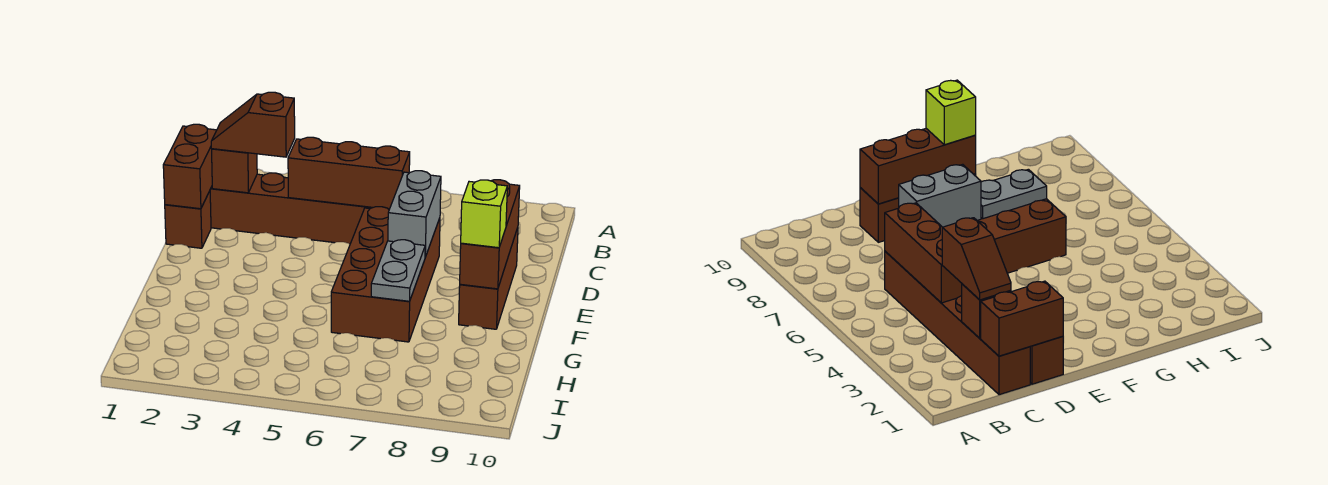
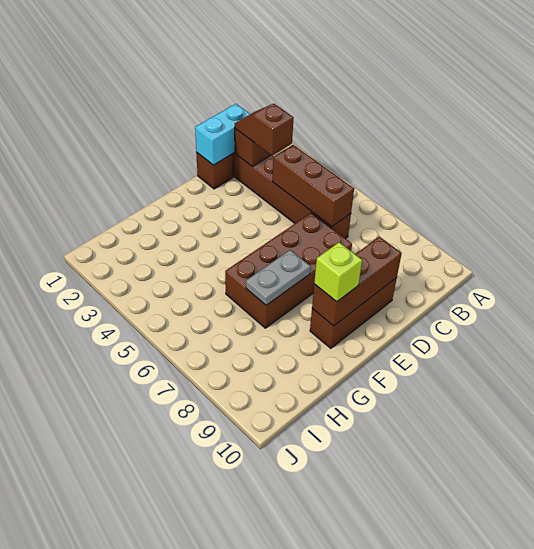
brown brick C1:D1 level 2 -> cyan brick C1:D1 level 2
grey brick D7:E7 level 2 -> none

